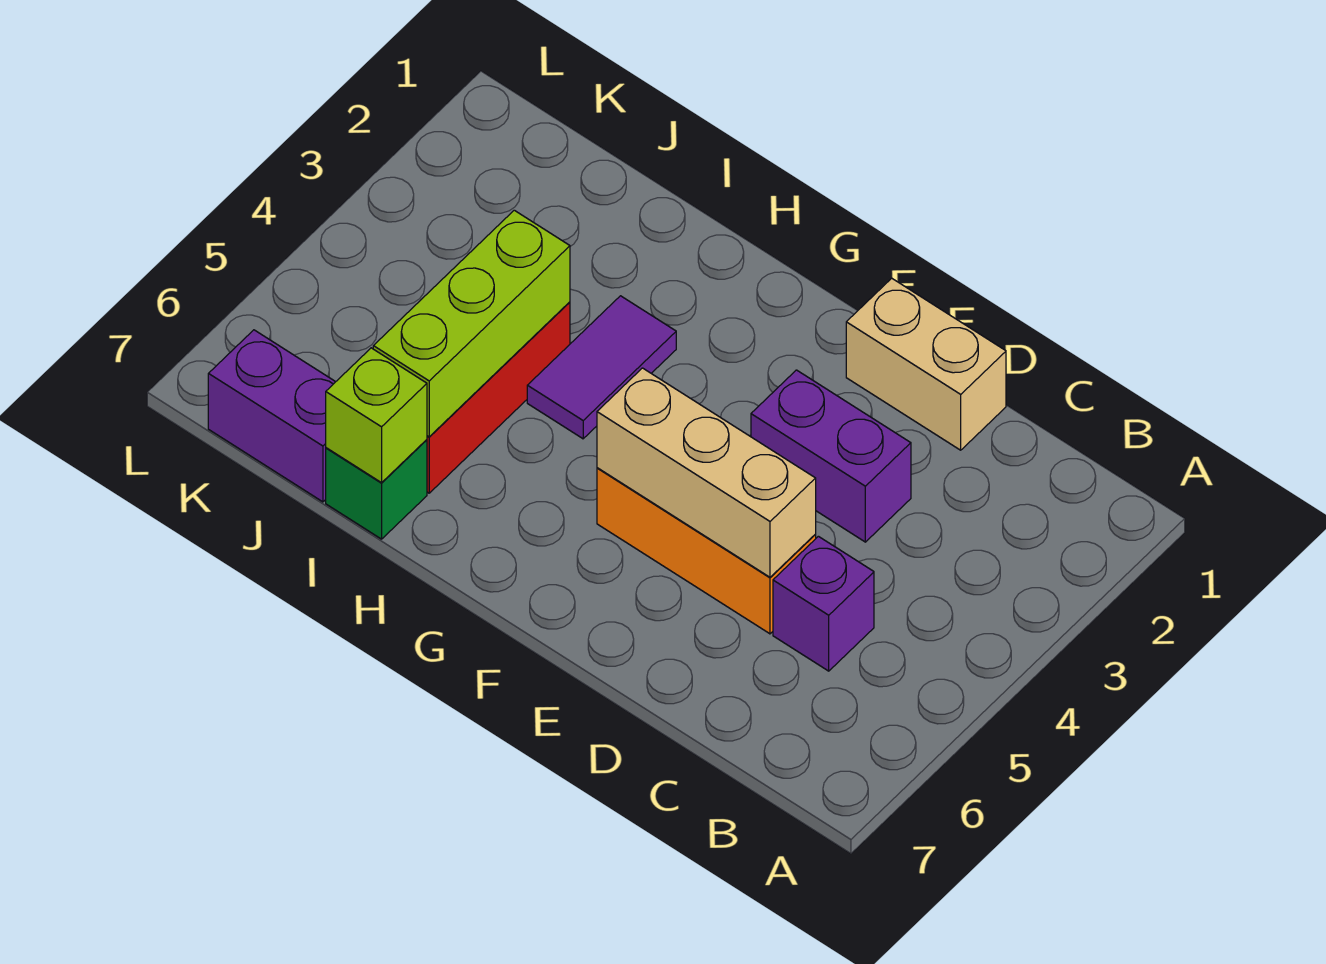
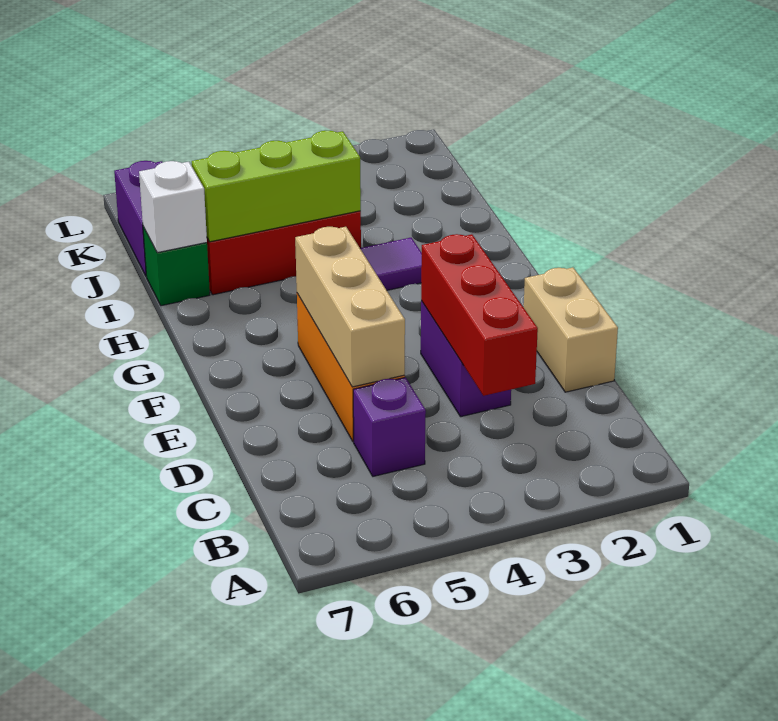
none -> red brick C3:E3 level 2
lime brick I7 level 2 -> white brick I7 level 2

